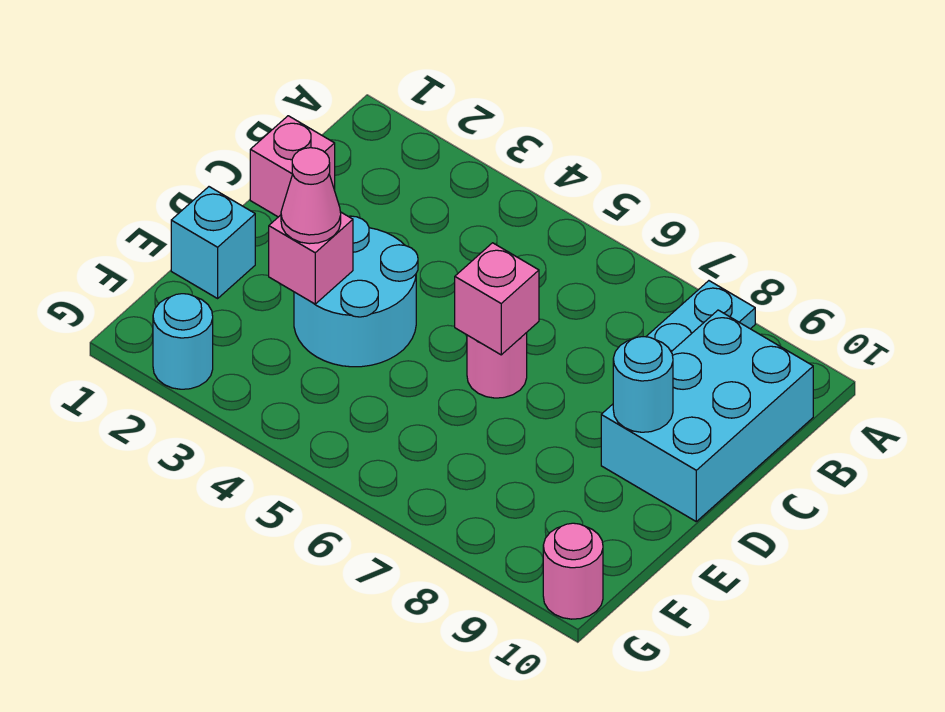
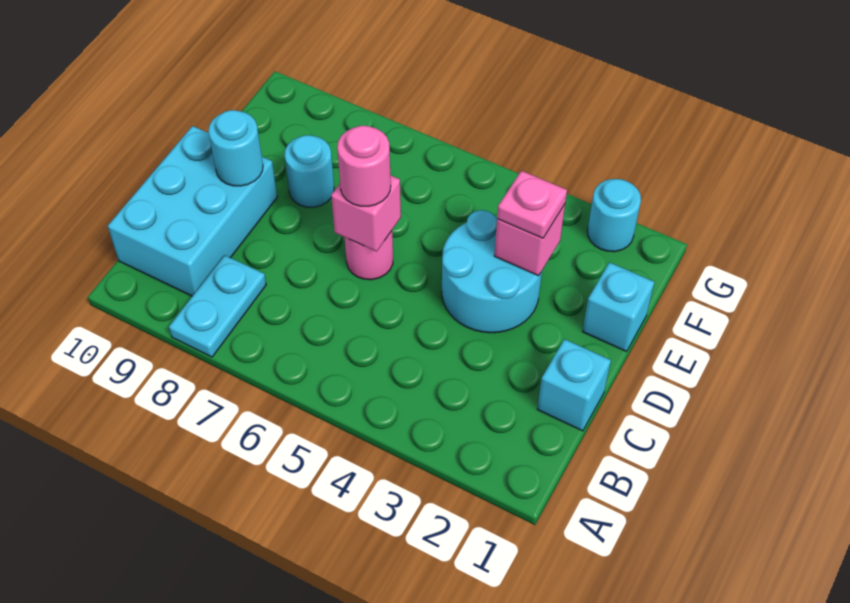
pink brick C1 level 1 -> cyan brick C1 level 1
pink cone E3 level 3 -> pink plate E3 level 3
none -> cyan round brick E8 level 1
pink round brick G10 level 1 -> pink round brick D6 level 3

